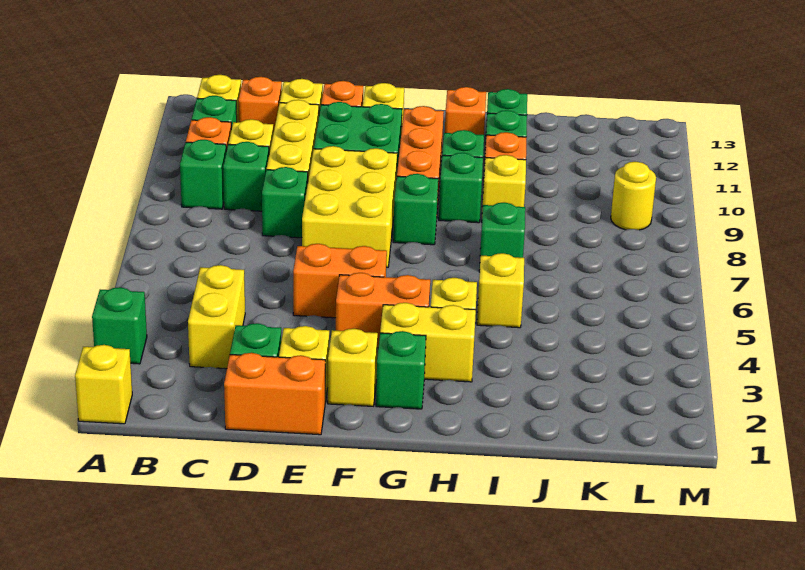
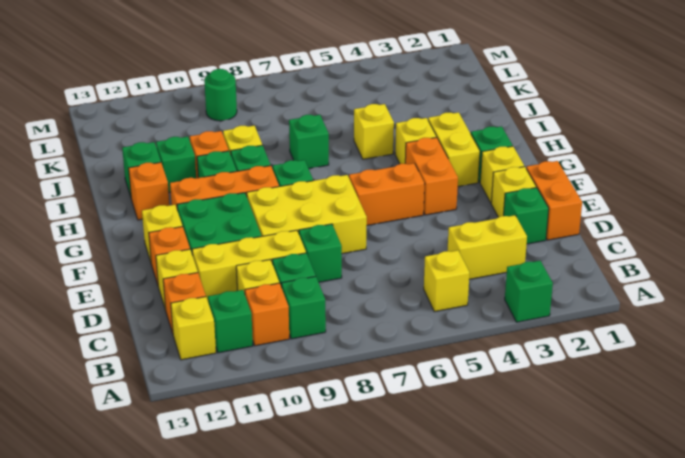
yellow brick A1 level 1 -> yellow brick B5 level 1
orange brick E5:F5 level 1 -> orange brick F5:F6 level 1
yellow round brick L9 level 1 -> green round brick L9 level 1

